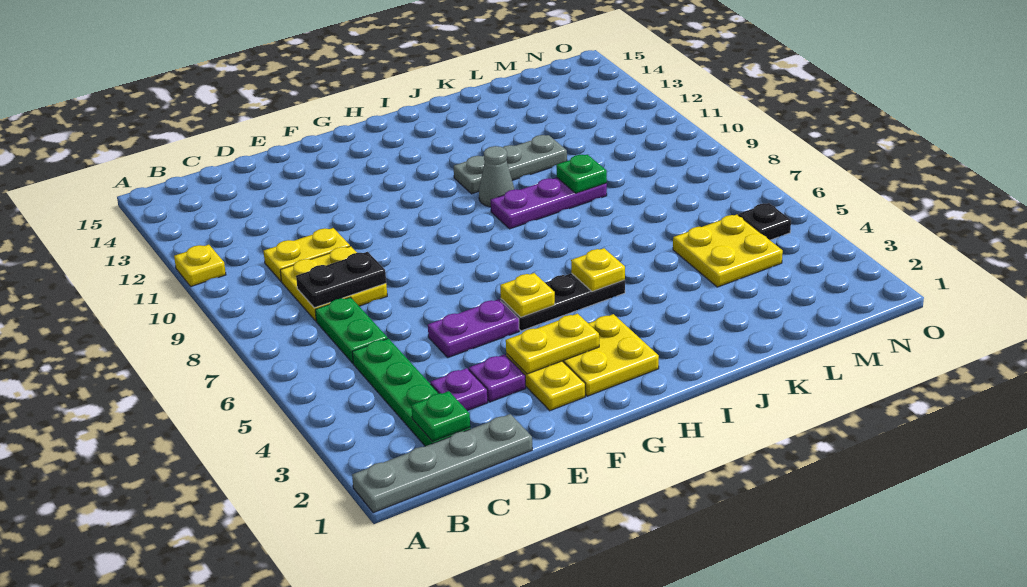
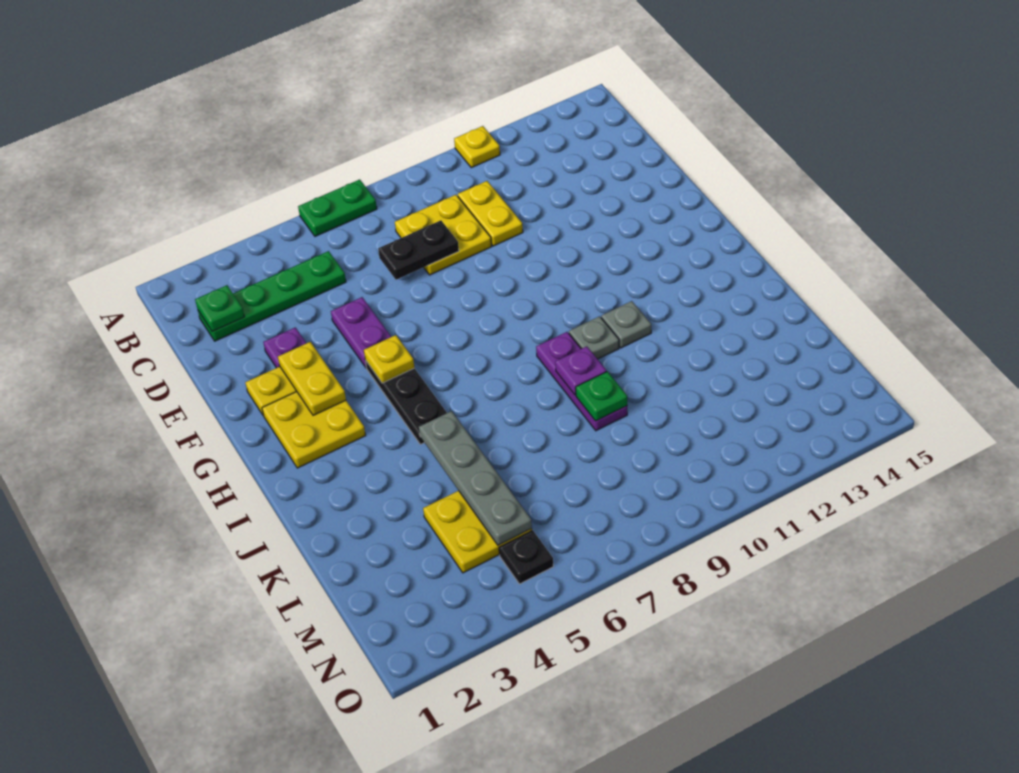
grey plate A1:D1 level 1 -> grey plate J5:M5 level 2
green plate C6:C7 level 1 -> green plate A6:A7 level 1
black plate C8:D8 level 2 -> black plate D7:D8 level 2
purple plate D3 level 1 -> purple plate J9 level 2
yellow plate I5 level 2 -> none
grey cone I10 level 1 -> grey plate I10 level 1
grey plate I11:K11 level 1 -> grey plate I11 level 1

